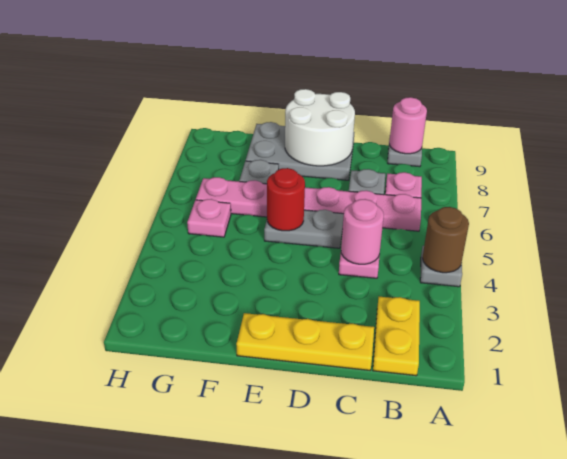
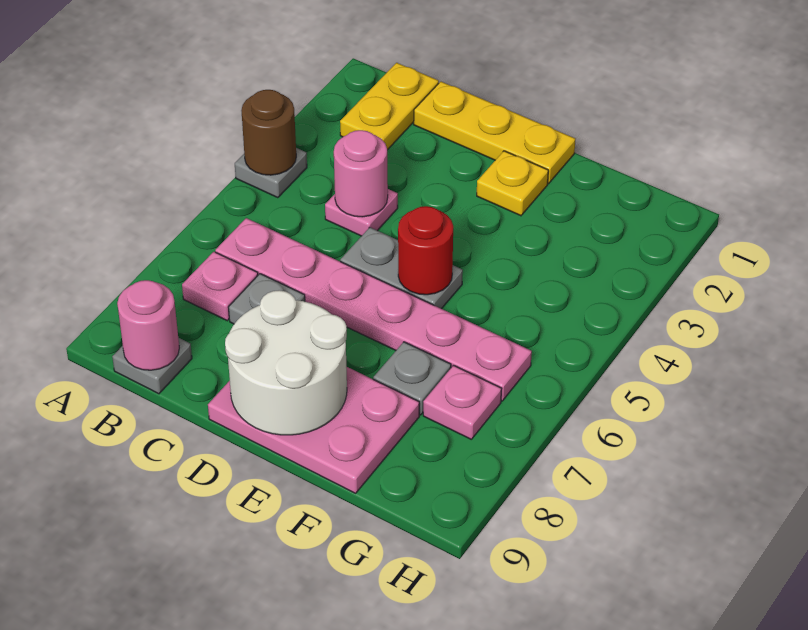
grey plate D8:F9 level 1 -> pink plate D8:F9 level 1
none -> yellow plate E2 level 1
pink plate G5 level 1 -> pink plate G7 level 1

